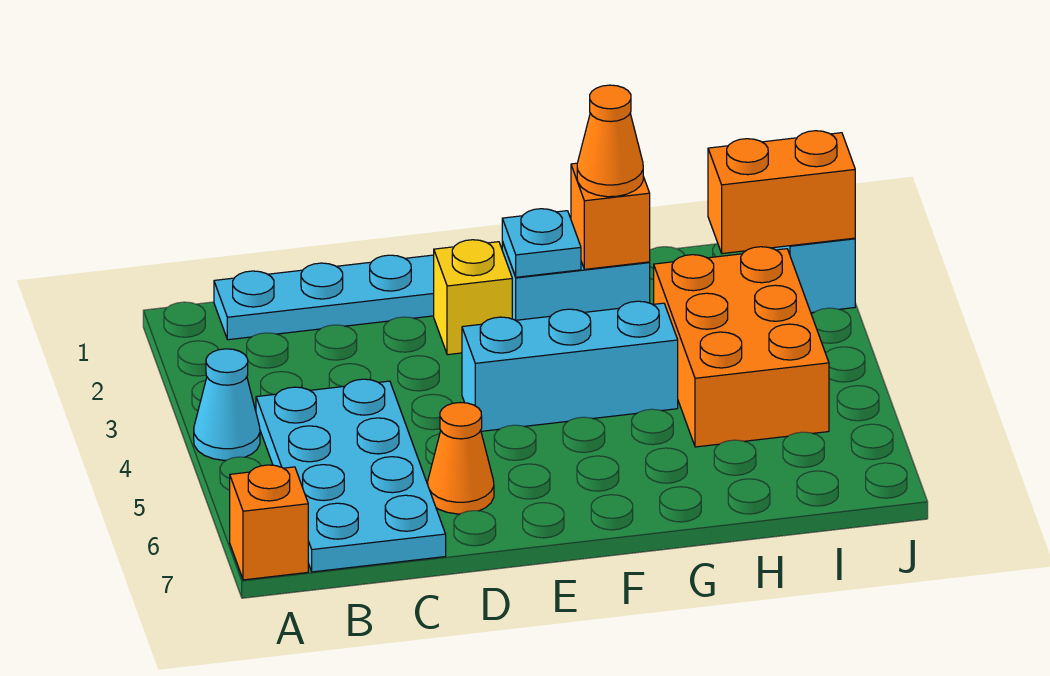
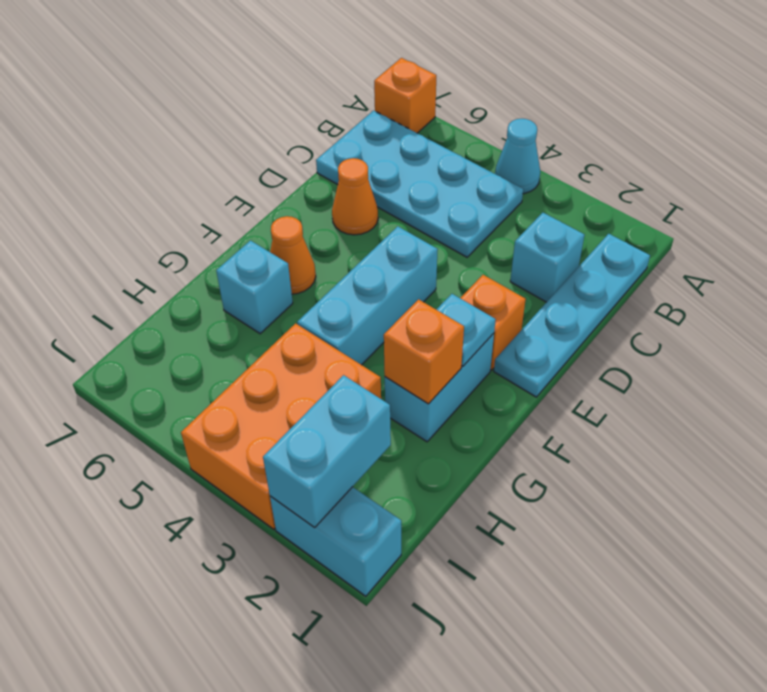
none -> cyan brick C2 level 1
yellow brick E2 level 1 -> orange brick E2 level 1
orange cone G2 level 3 -> orange cone F6 level 1
none -> cyan brick G6 level 1
orange brick H3:I5 level 1 -> orange brick H3:J4 level 1
orange brick I2:J2 level 2 -> cyan brick I2:J2 level 2

